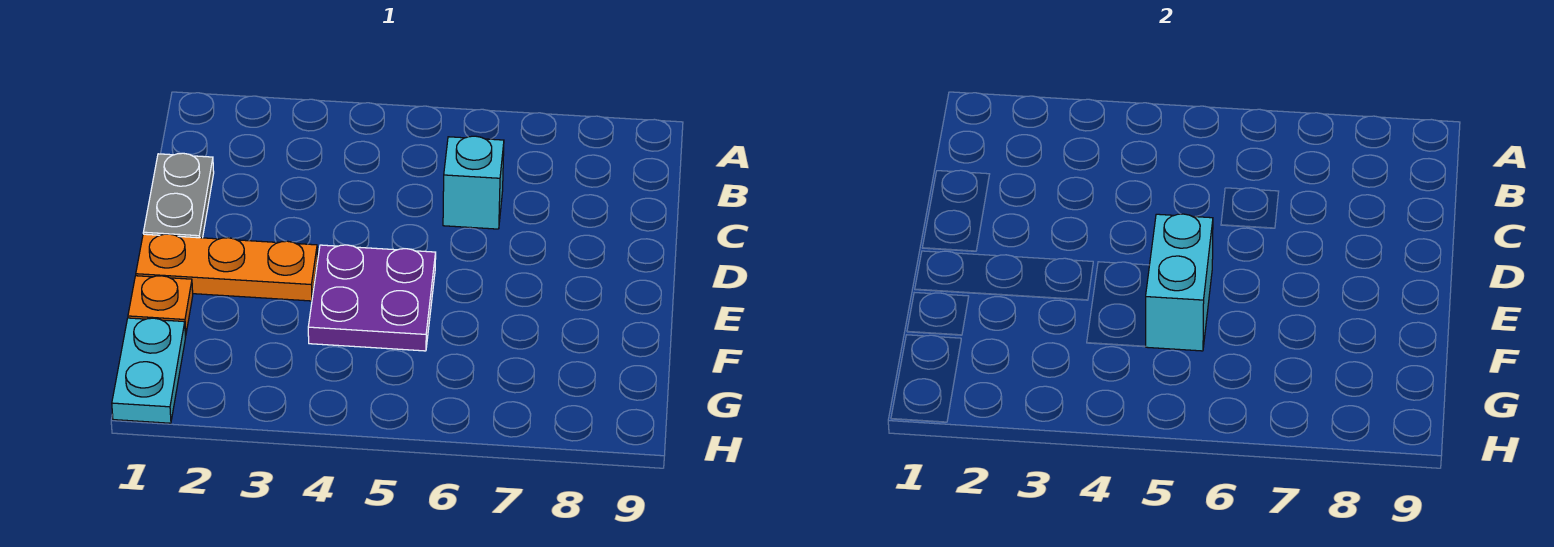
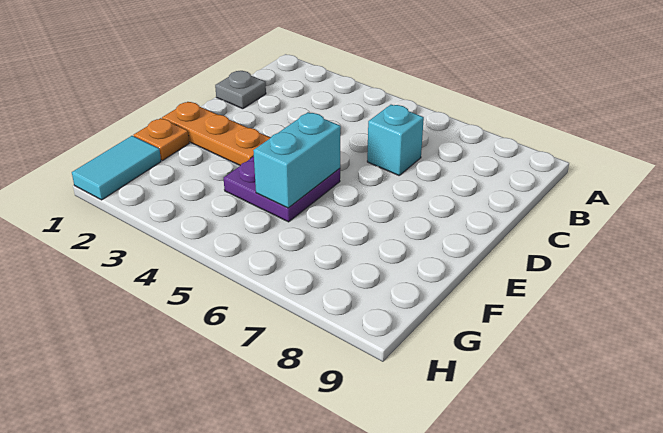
grey plate C1:D1 level 1 -> grey plate C1 level 1
cyan plate G1:H1 level 1 -> cyan tile G1:H1 level 1

